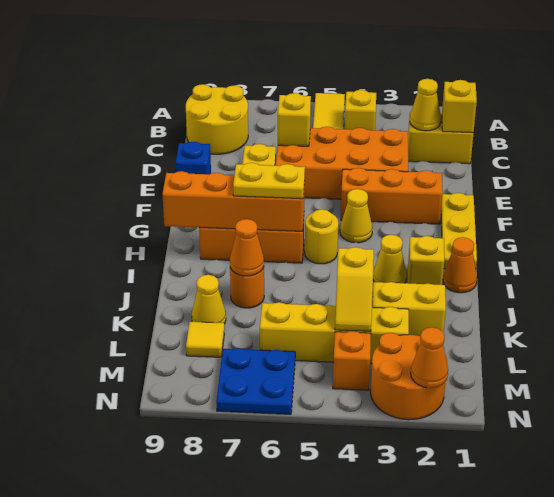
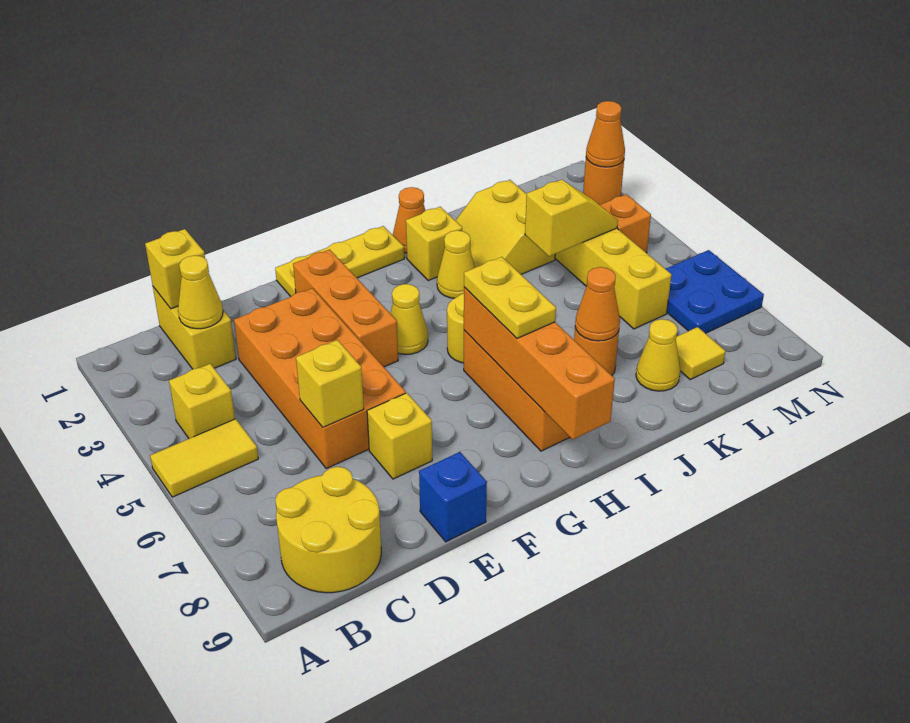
orange round brick M2:N3 level 1 -> orange round brick N2 level 1

